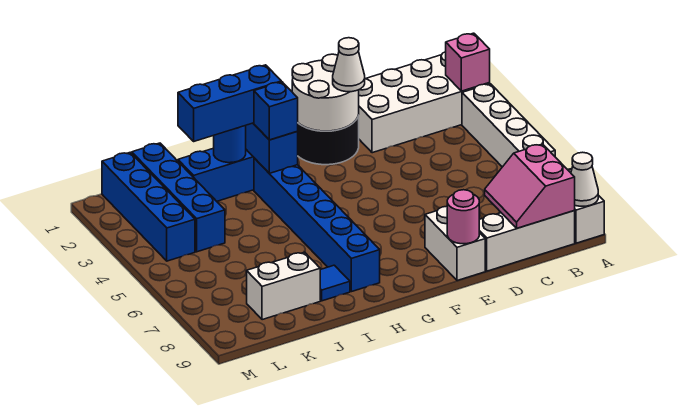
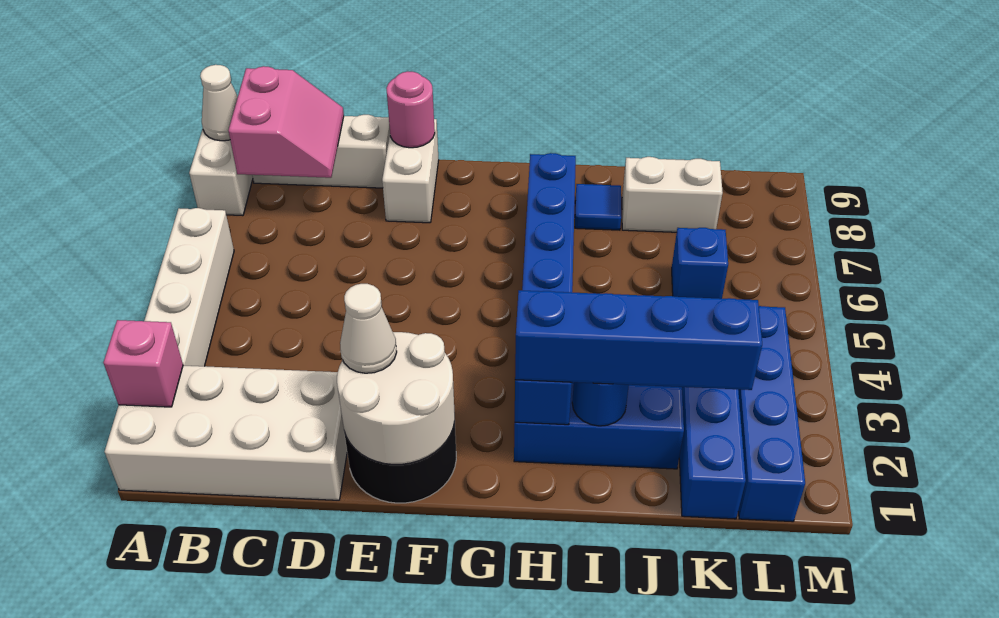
blue brick H2:J2 level 3 -> blue brick H2:K2 level 3
blue brick H3 level 3 -> blue brick K6 level 1

